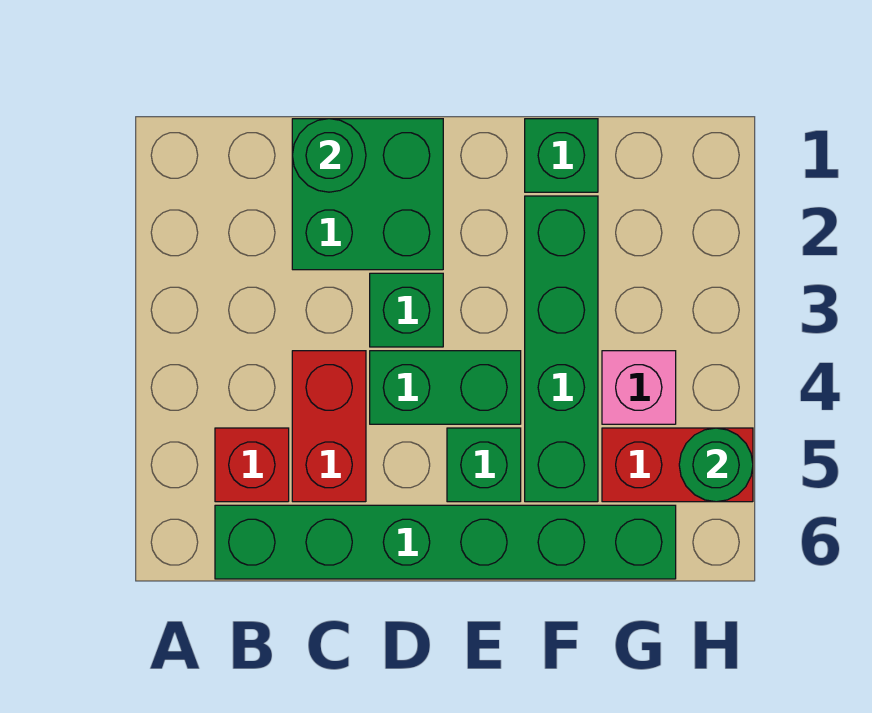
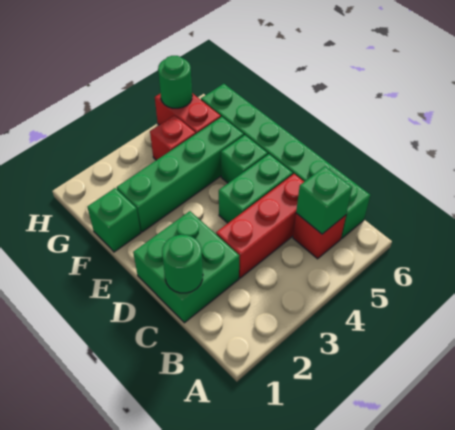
red brick C4:C5 level 1 -> red brick C3:C5 level 1
green brick D3 level 1 -> green brick B5 level 2
green brick D4:E4 level 1 -> green brick D4:D5 level 1
pink brick G4 level 1 -> red brick G4 level 1

